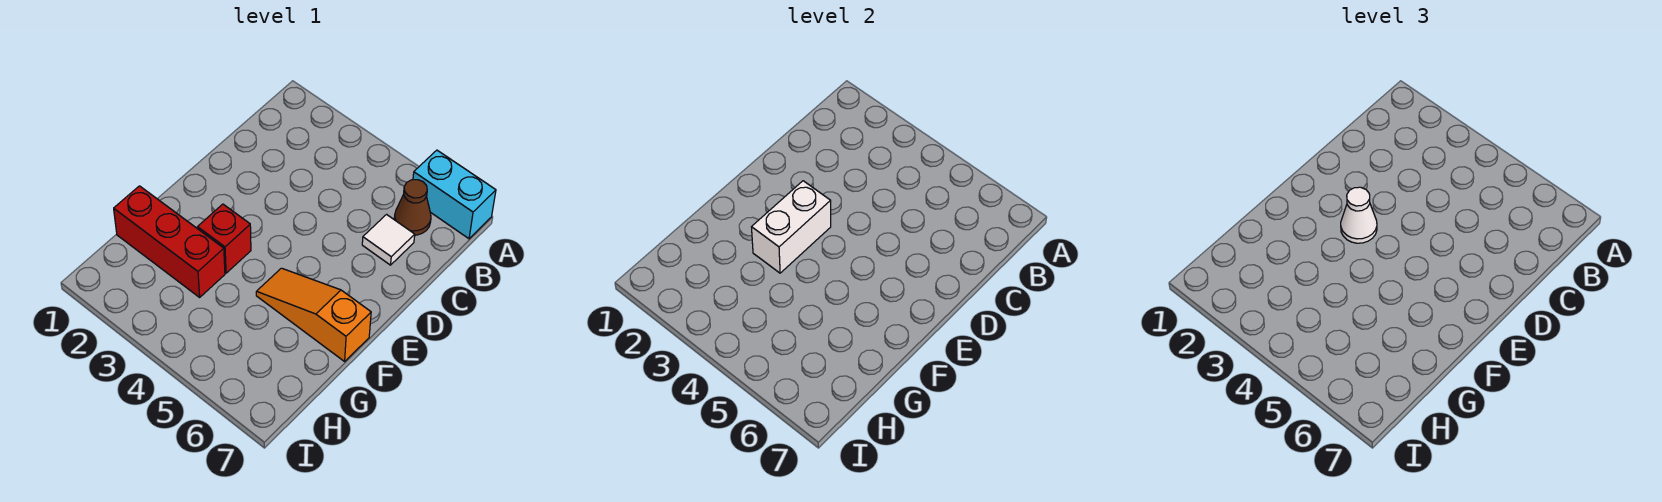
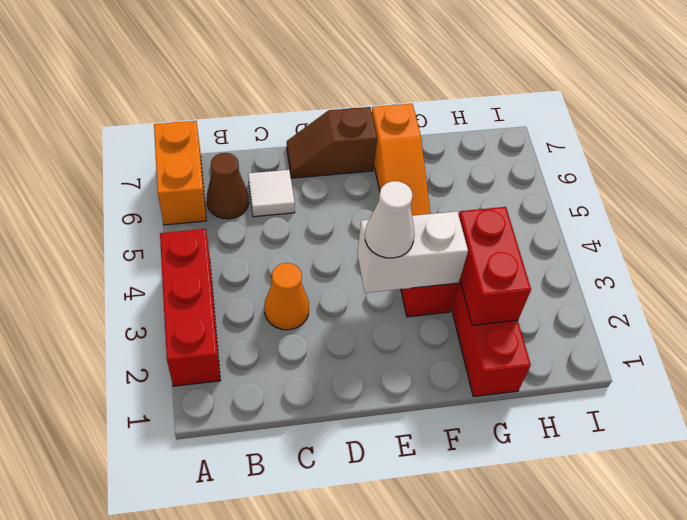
none -> red brick A2:A4 level 1
cyan brick A6:A7 level 1 -> orange brick A6:A7 level 1
none -> orange cone C3 level 1
none -> brown slope D7:E7 level 1 top E
none -> red brick G2:G3 level 2

